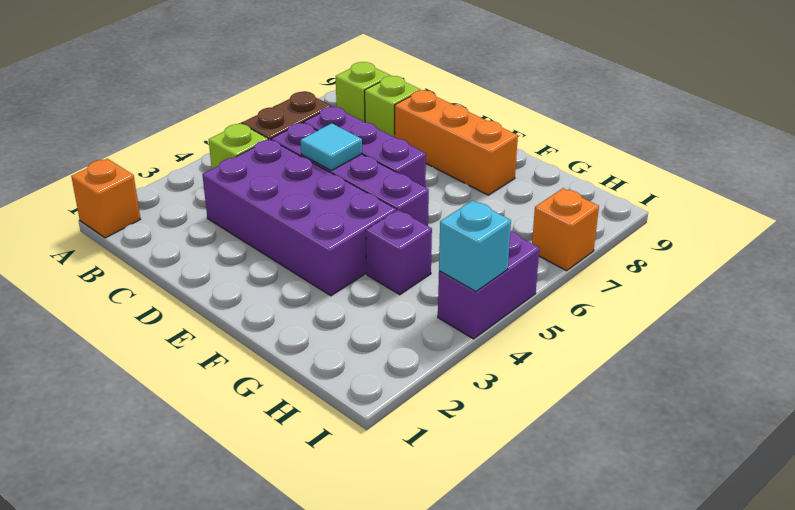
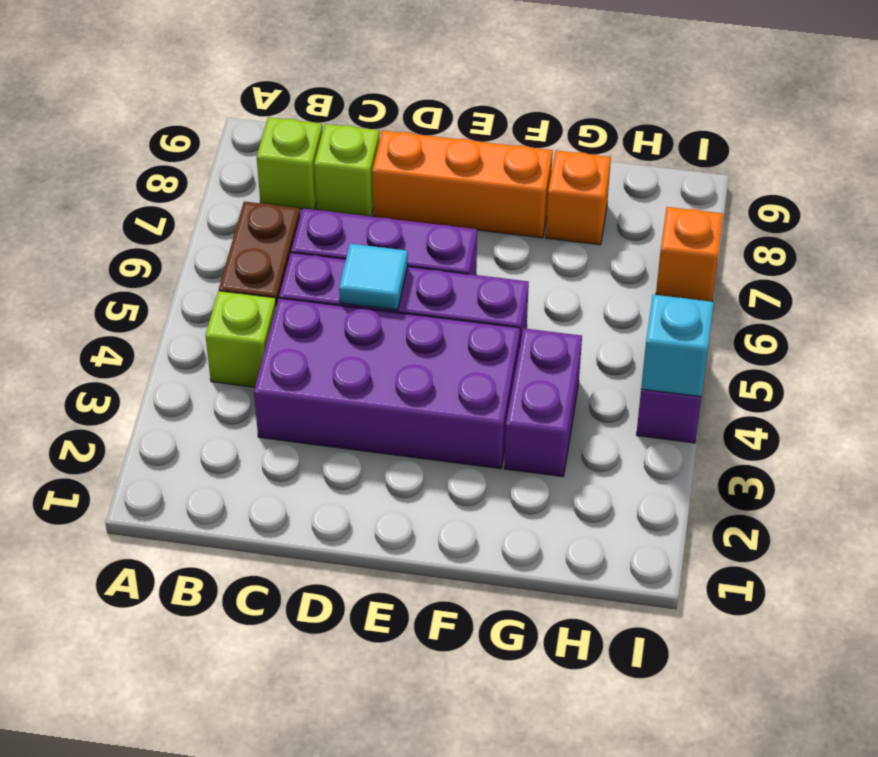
orange brick A1 level 1 -> orange brick G8 level 1
purple brick G4 level 1 -> purple brick G3:G4 level 1

